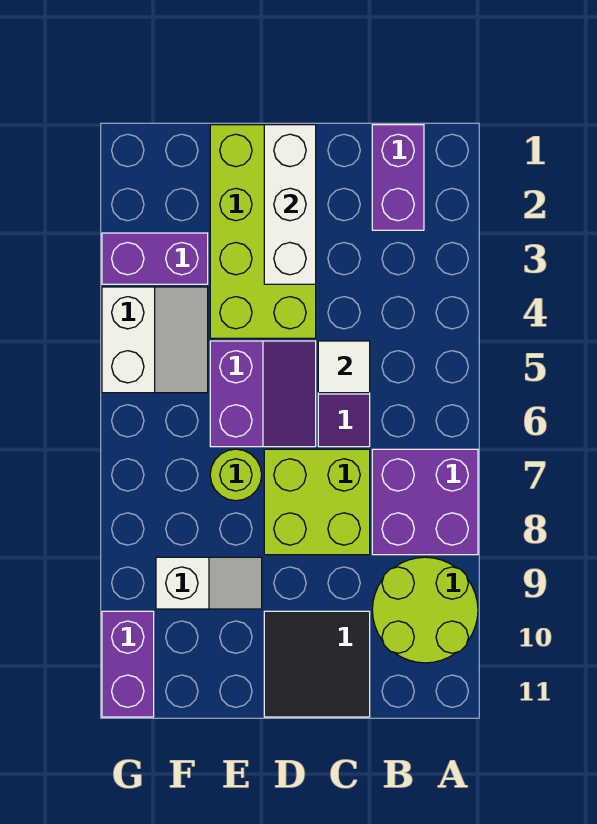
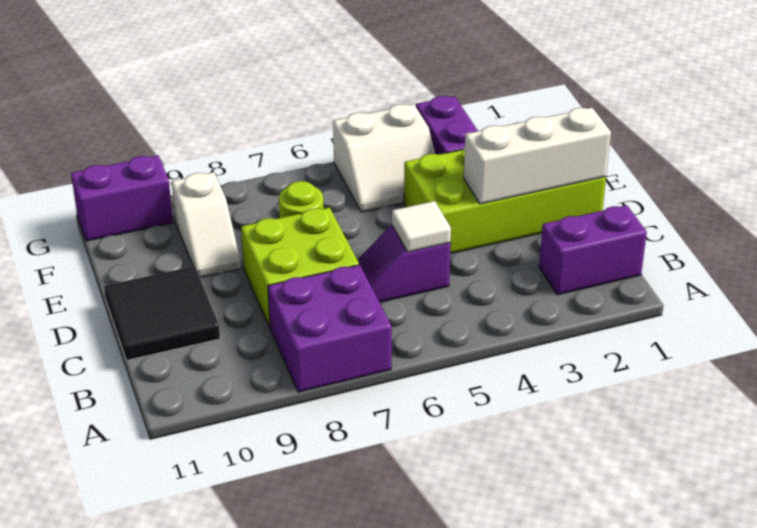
lime round brick A9:B10 level 1 -> none
purple slope D5:E6 level 1 top E -> none

